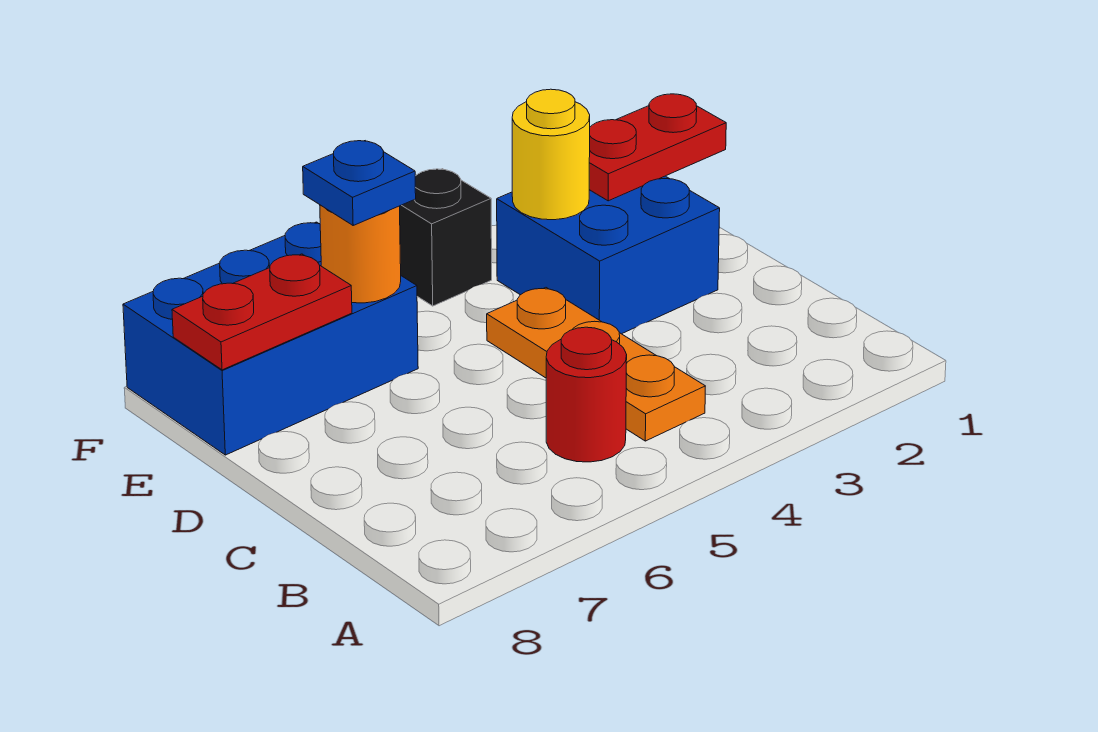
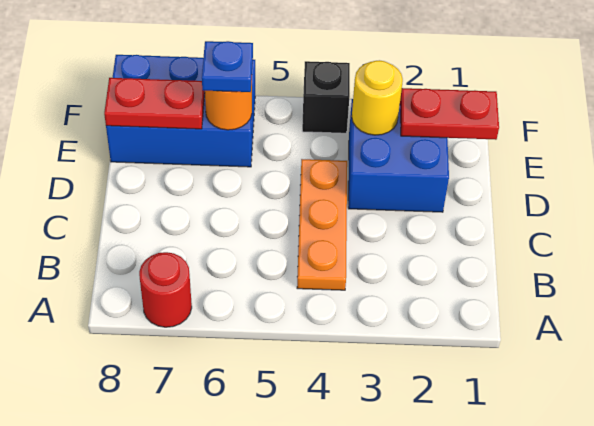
red round brick B5 level 1 -> red round brick A7 level 1

